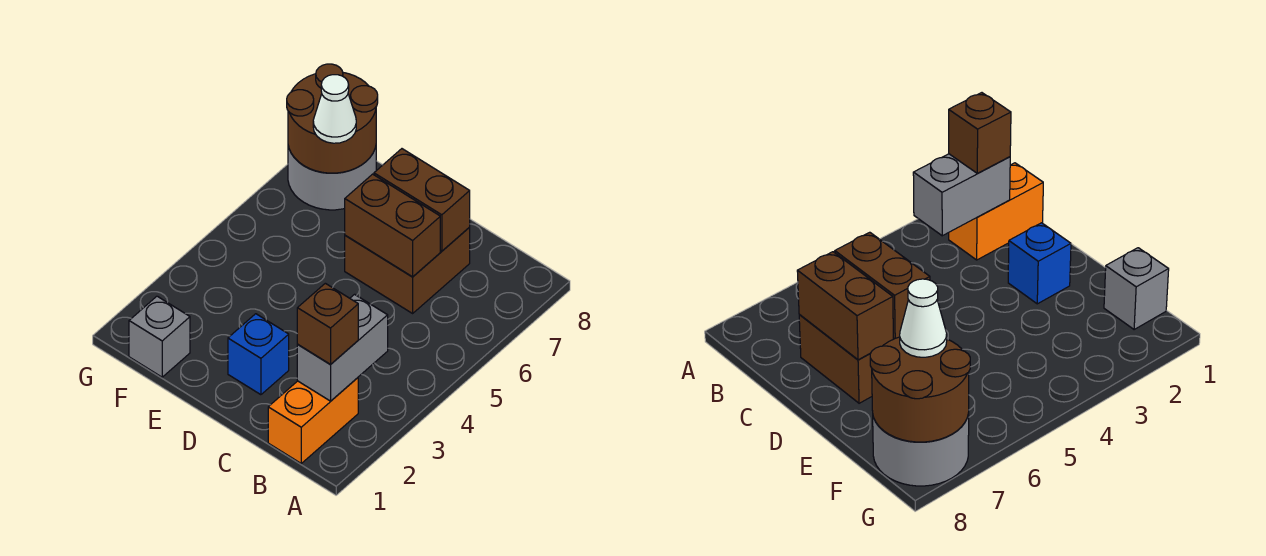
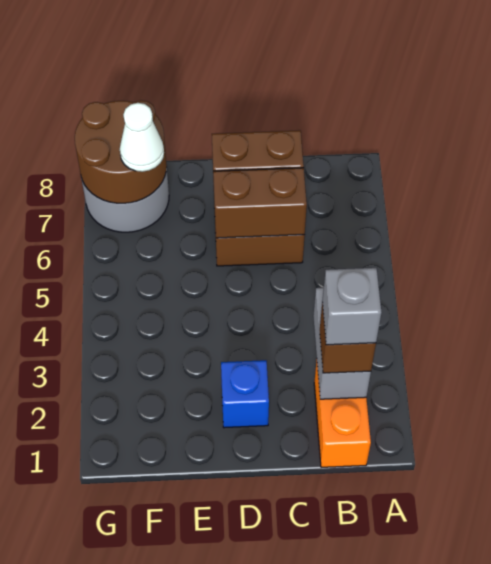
grey brick F1 level 1 -> grey brick B2 level 4

